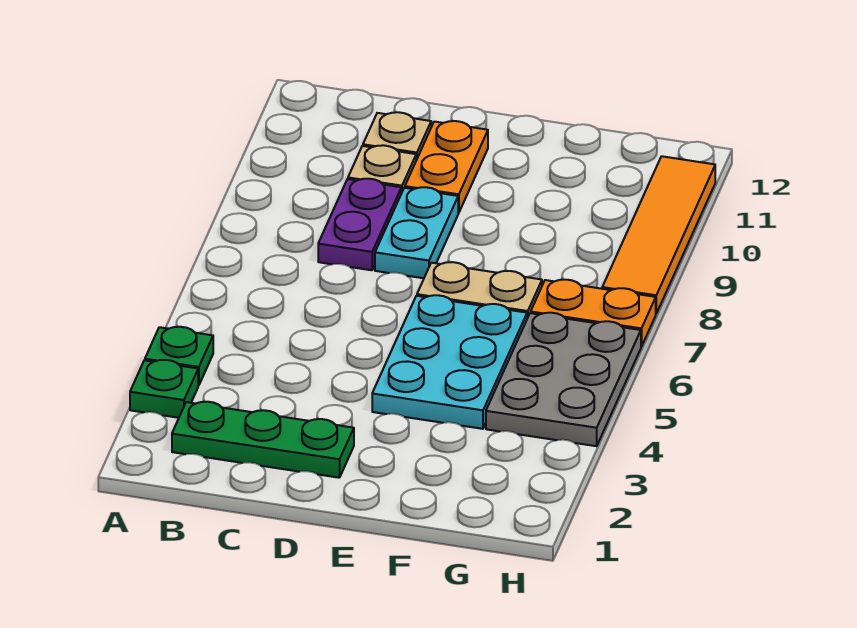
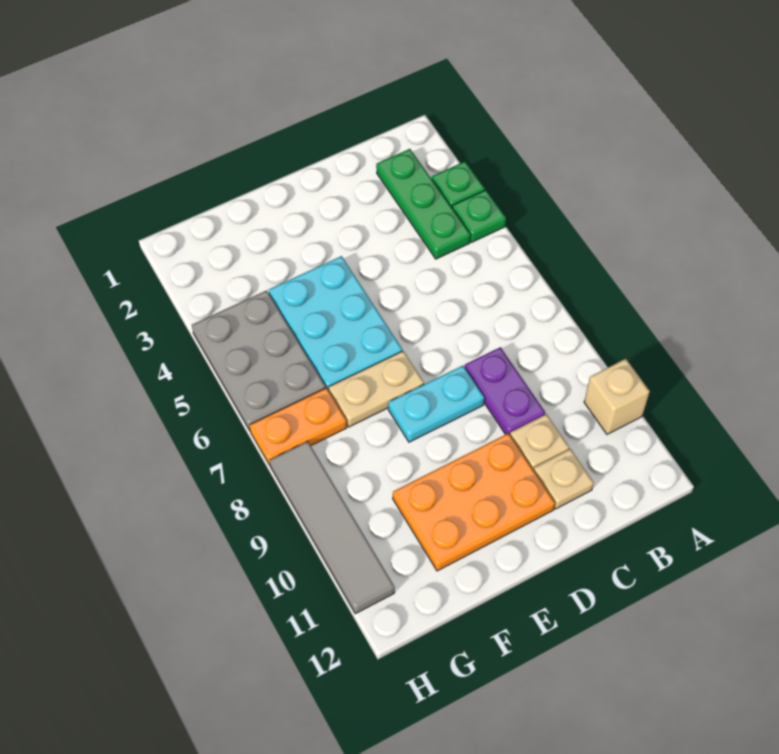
none -> tan brick A10 level 1
green plate B2:D2 level 1 -> green plate B2:B4 level 1
cyan plate D8:D9 level 1 -> cyan plate D8:E8 level 1
orange plate D10:D11 level 1 -> orange plate D10:F11 level 1
orange tile H8:H11 level 1 -> grey tile H8:H11 level 1

